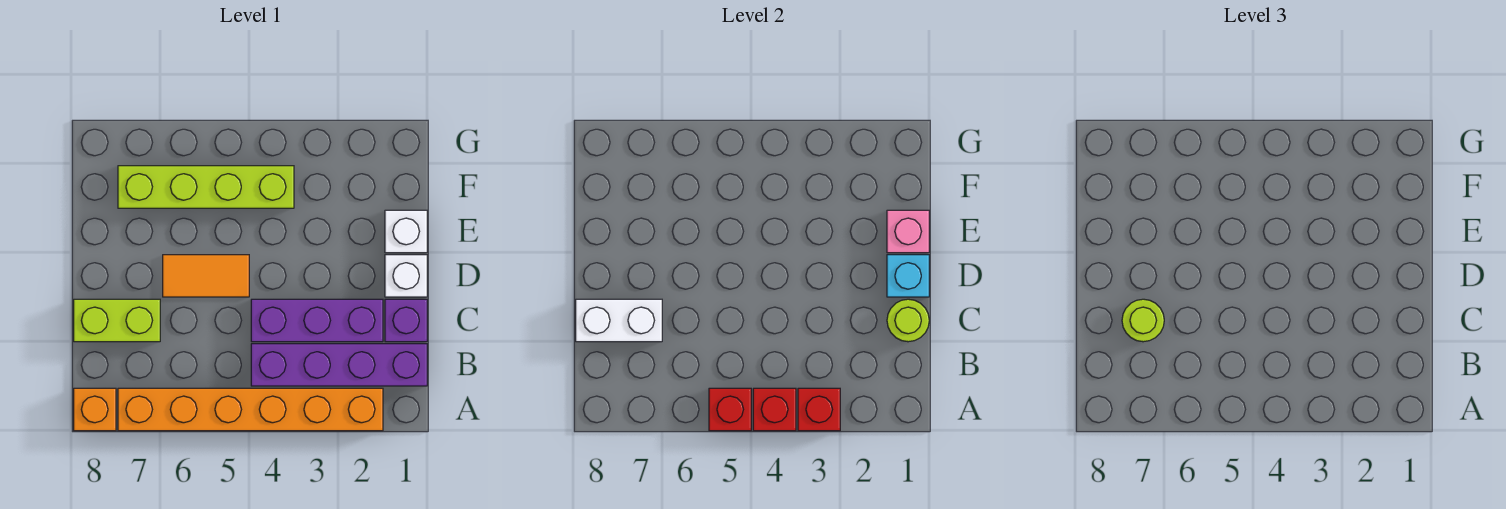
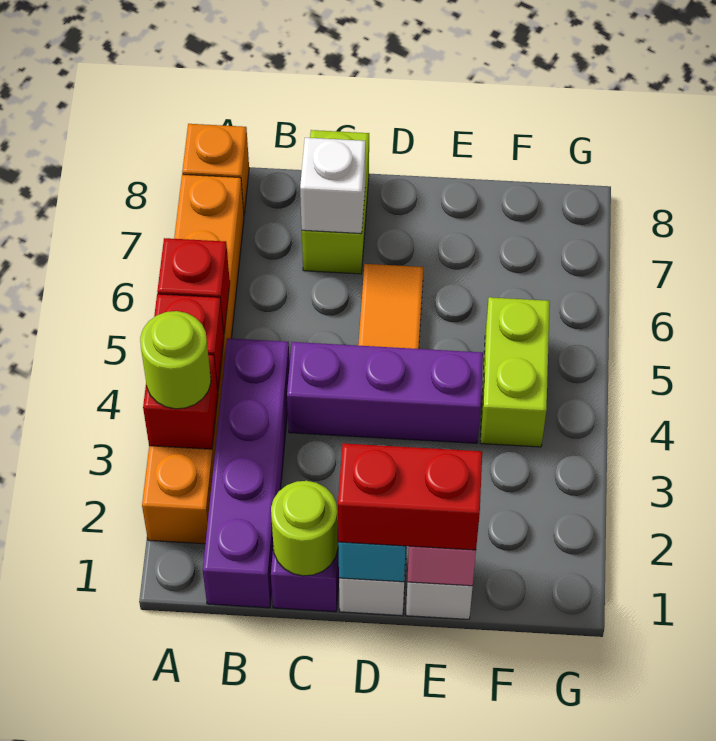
purple brick C2:C4 level 1 -> purple brick C4:E4 level 1
white brick C7:C8 level 2 -> white brick C7 level 2
lime round brick C7 level 3 -> lime round brick A3 level 3
none -> red brick D1:E1 level 3
lime brick F4:F7 level 1 -> lime brick F4:F5 level 1

